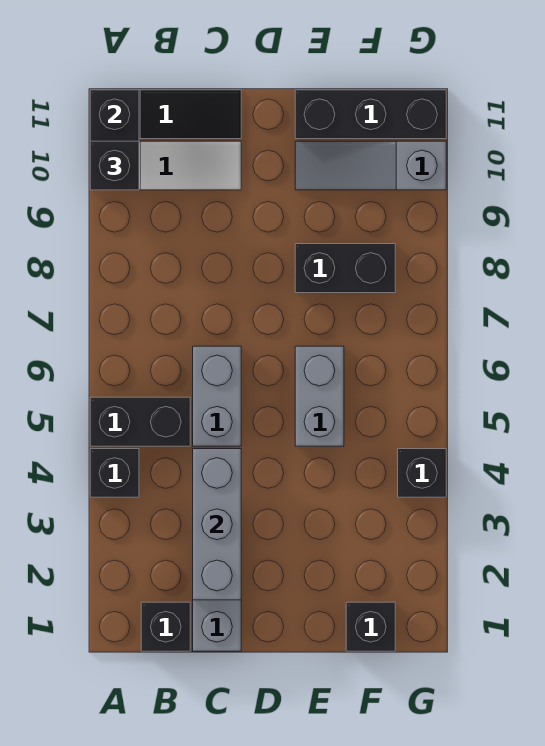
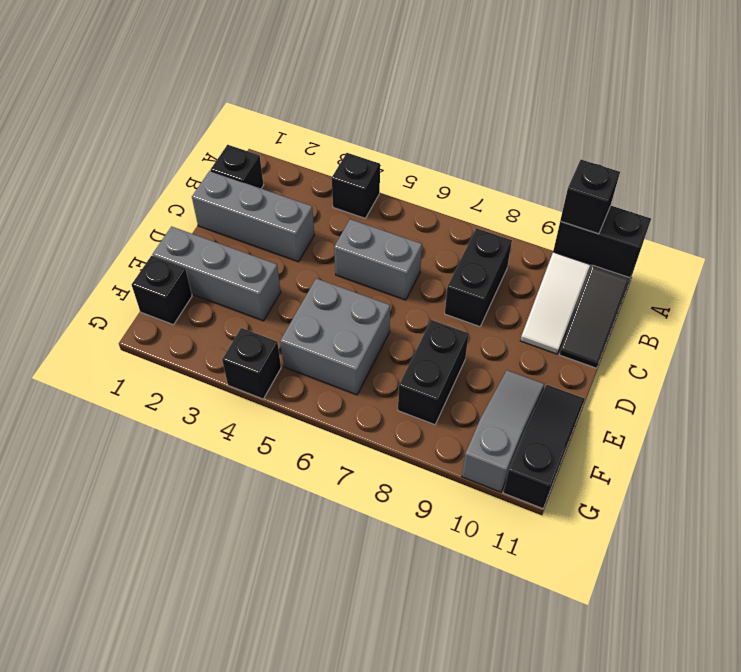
black brick A5:B5 level 1 -> black brick B8:C8 level 1
grey brick C2:C4 level 2 -> grey brick E1:E3 level 1
grey brick E5:E6 level 1 -> grey brick E5:F6 level 1
black brick E11:G11 level 1 -> black slope E11:G11 level 1 top G

